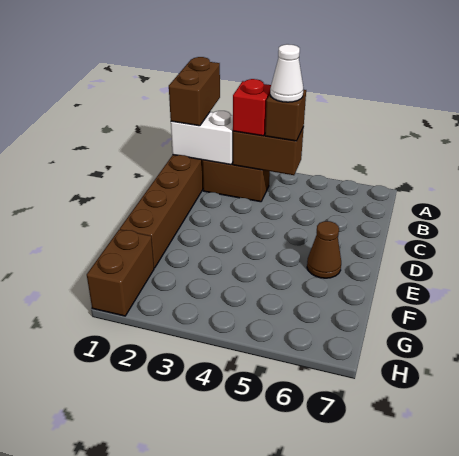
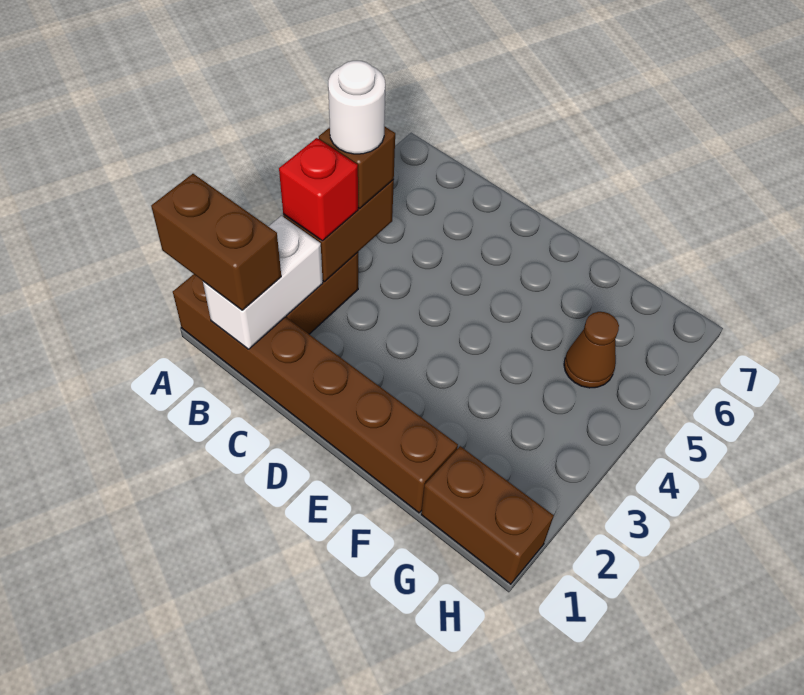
white cone B4 level 4 -> white round brick B4 level 4
brown cone E6 level 1 -> brown cone G5 level 1

